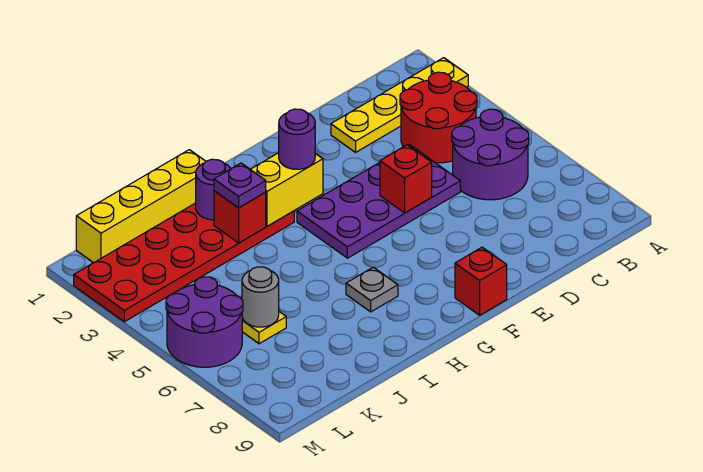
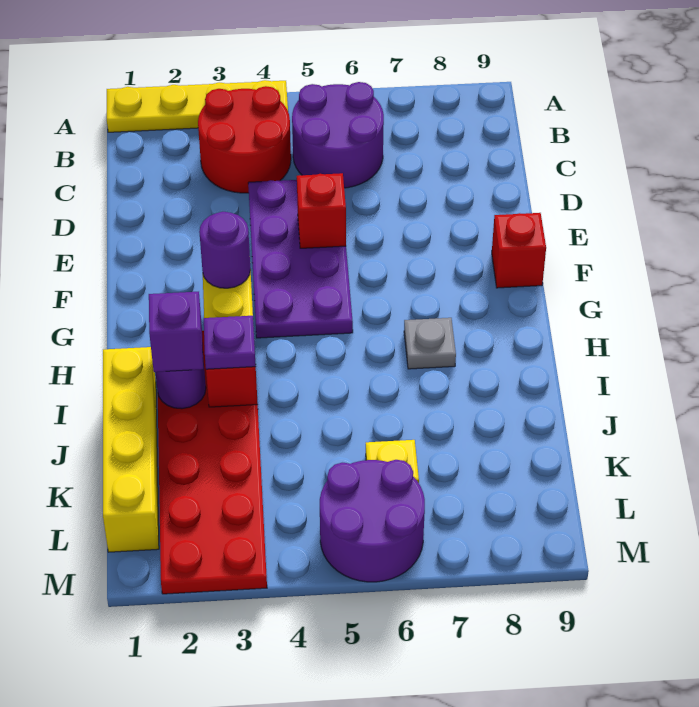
yellow plate A2:D2 level 1 -> yellow plate A1:A4 level 1
none -> purple brick I2 level 3
grey round brick K6 level 2 -> none

